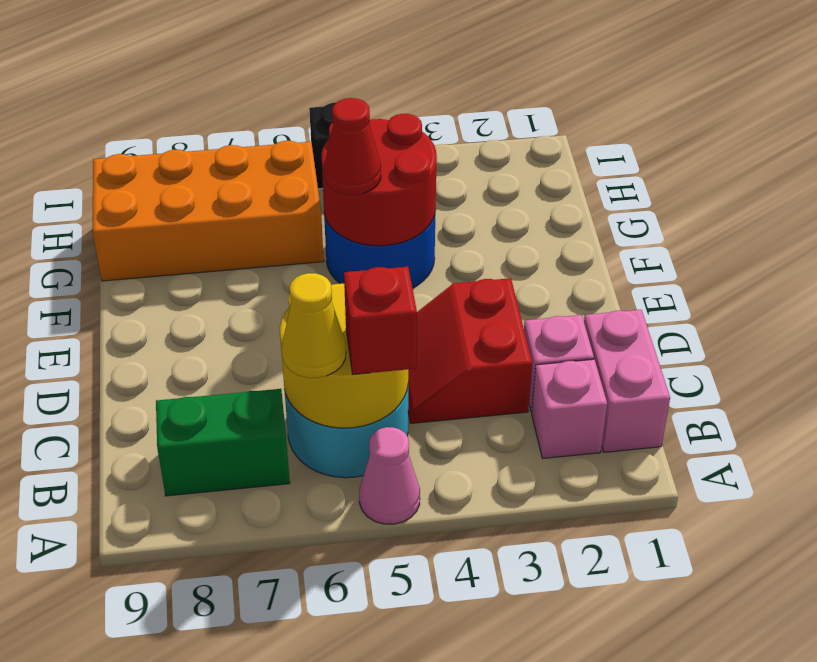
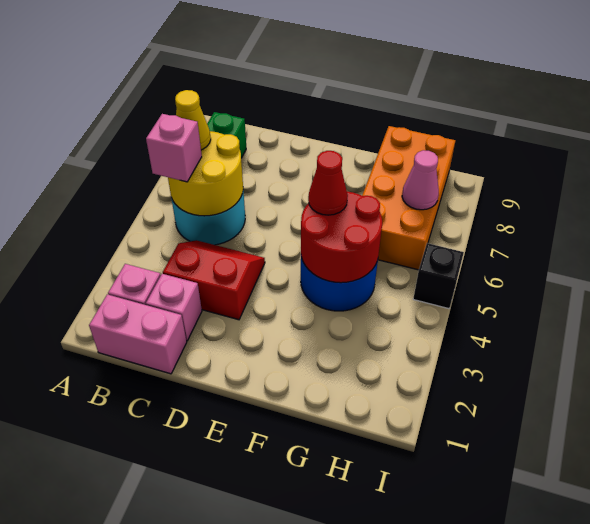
pink cone A5 level 1 -> pink cone H7 level 2
red brick B5 level 3 -> pink brick B5 level 3

